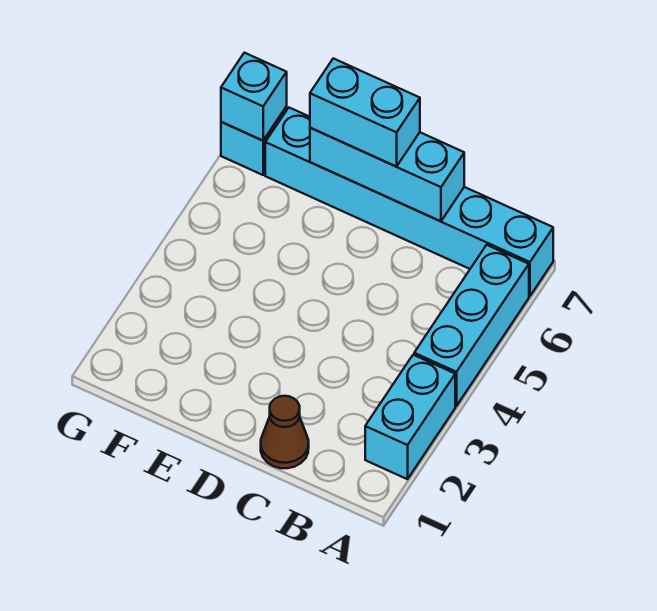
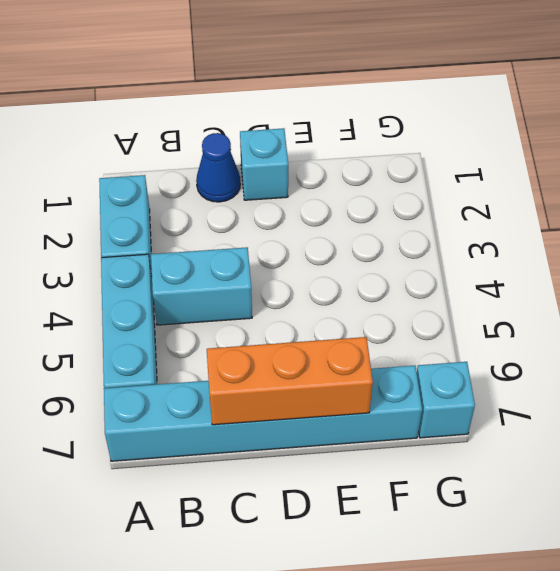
brown cone C1 level 1 -> blue cone C1 level 1
cyan brick C7:E7 level 2 -> orange brick C7:E7 level 2
cyan brick D7:E7 level 3 -> cyan brick B4:C4 level 1
cyan brick G7 level 2 -> cyan brick D1 level 1

